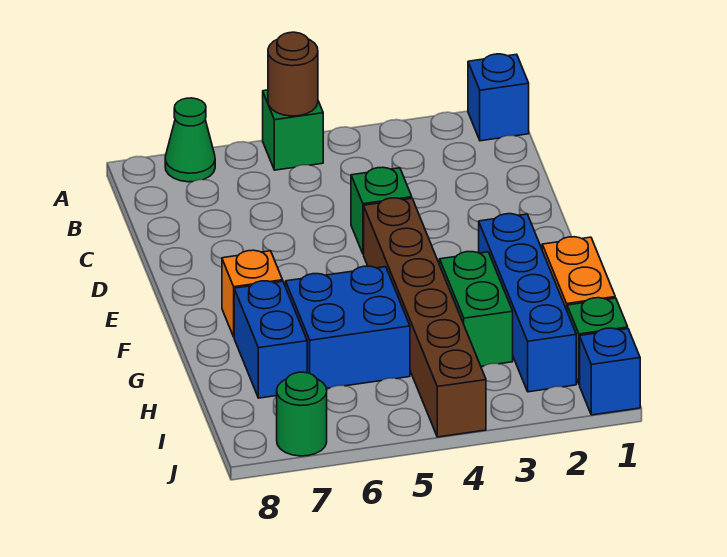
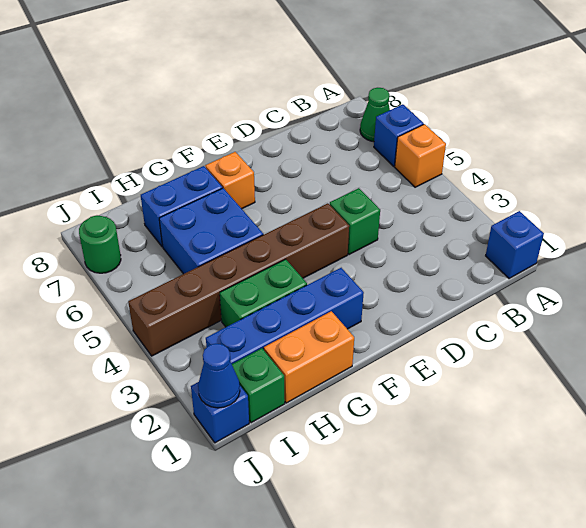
green brick A5 level 1 -> orange brick A5 level 1
brown round brick A5 level 2 -> none
none -> blue brick A6 level 1
none -> blue cone J1 level 2

